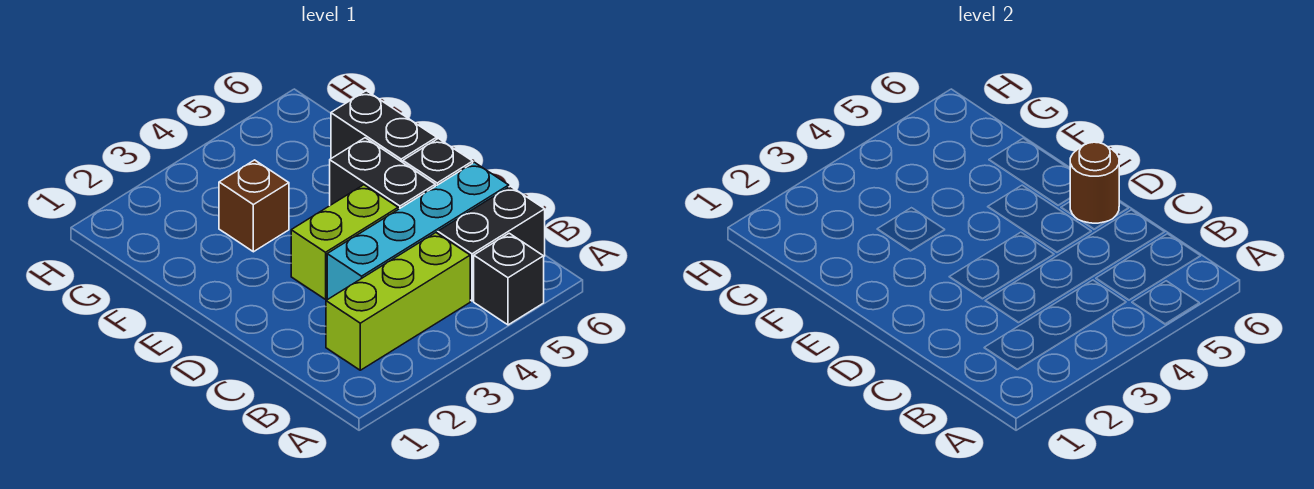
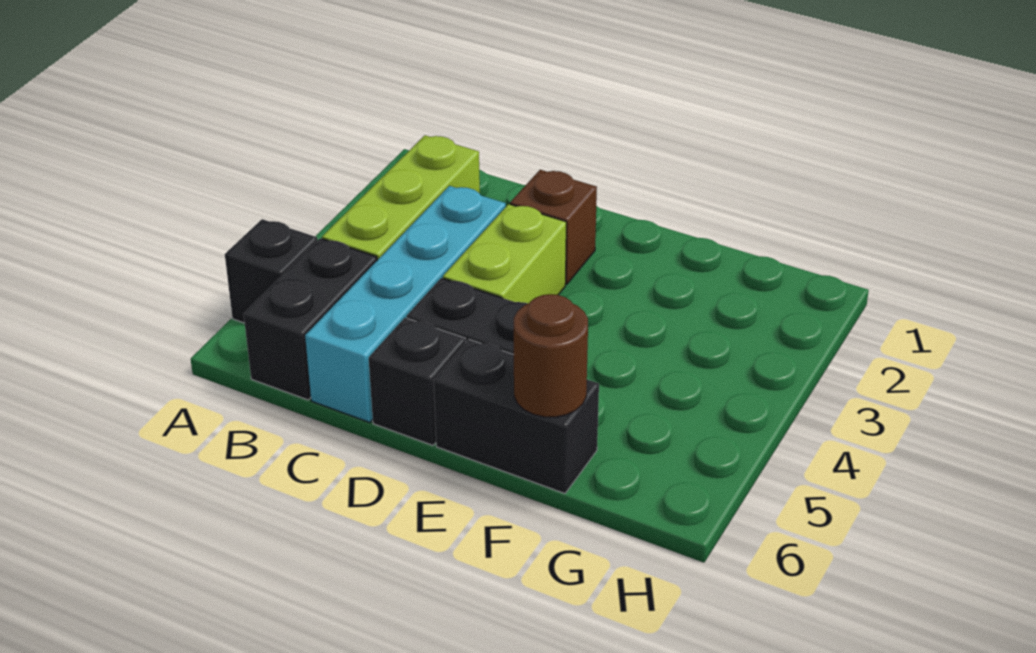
brown round brick D6 level 2 -> brown round brick F6 level 2
brown brick F3 level 1 -> brown brick D2 level 1

